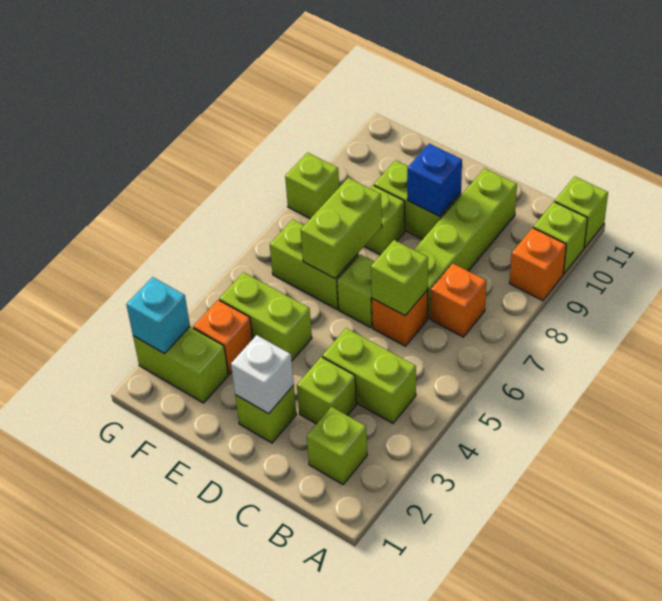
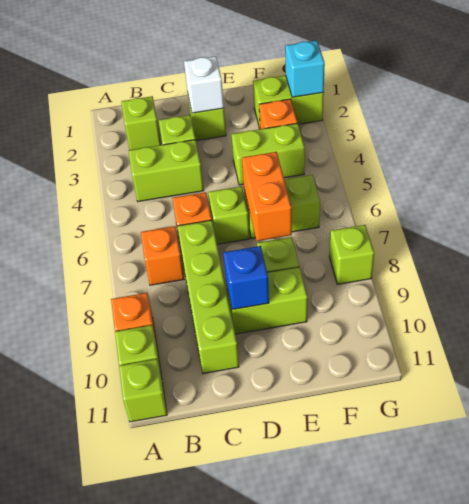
lime brick C6 level 2 -> none
lime brick E6:E7 level 2 -> orange brick E6:E7 level 2

